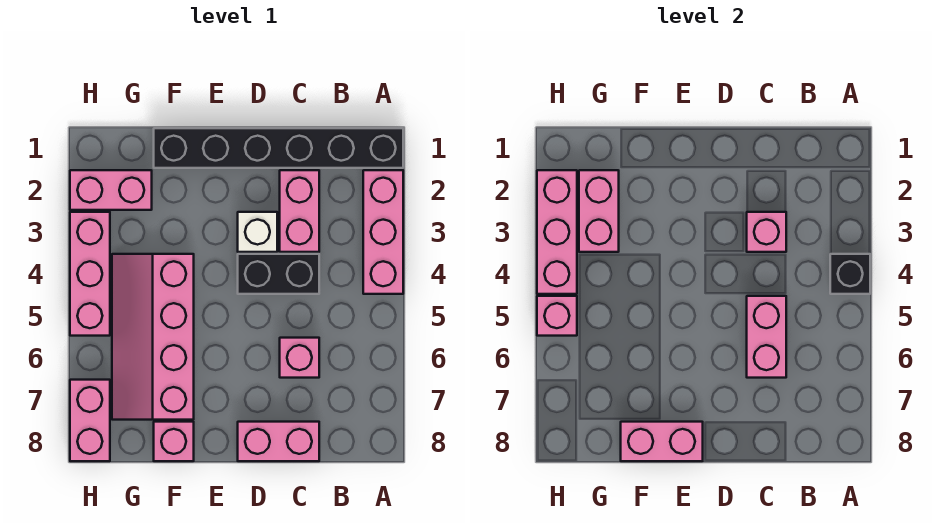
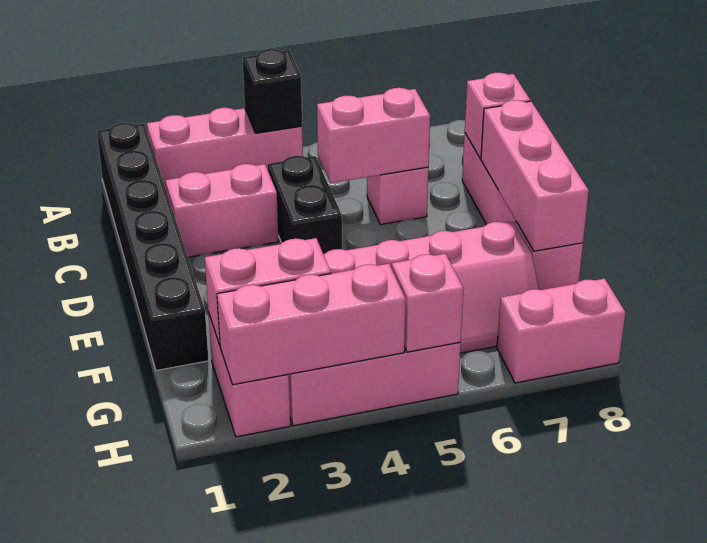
pink brick C3 level 2 -> pink brick C8 level 2
white brick D3 level 1 -> none
pink brick E8:F8 level 2 -> pink brick D8:F8 level 2

